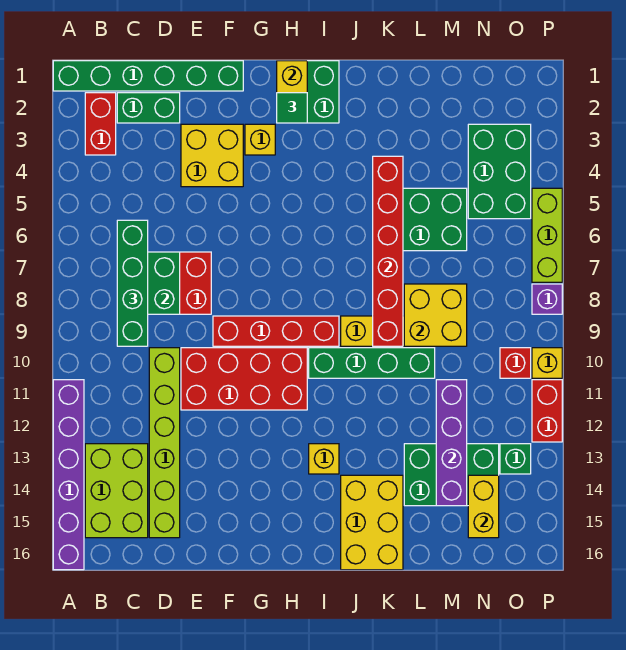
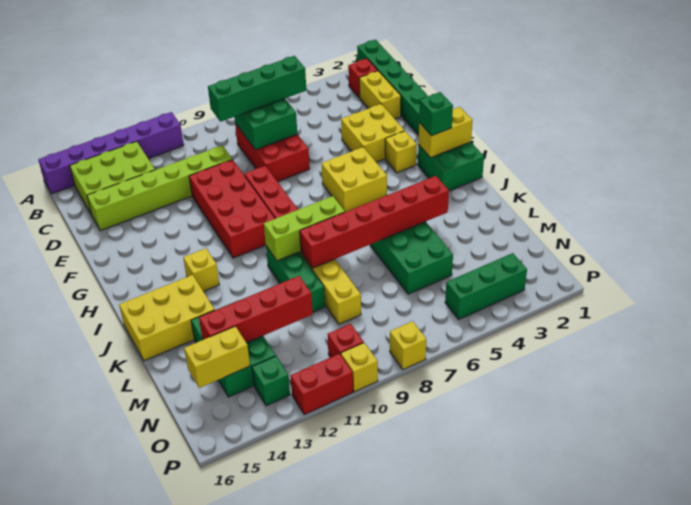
red brick B2:B3 level 1 -> red brick B2 level 1
green brick C2:D2 level 1 -> yellow brick C2:D2 level 1
green tile H2 level 3 -> green brick H2 level 3
green brick I10:L10 level 1 -> green brick J10:L10 level 1
yellow brick L8:M9 level 2 -> yellow brick G5:H6 level 1
purple brick M11:M14 level 2 -> red brick M11:M14 level 2
green brick N3:O5 level 1 -> green brick O3:O5 level 1
lime brick P5:P7 level 1 -> lime brick J8:J10 level 2
purple brick P8 level 1 -> yellow brick P8 level 1

